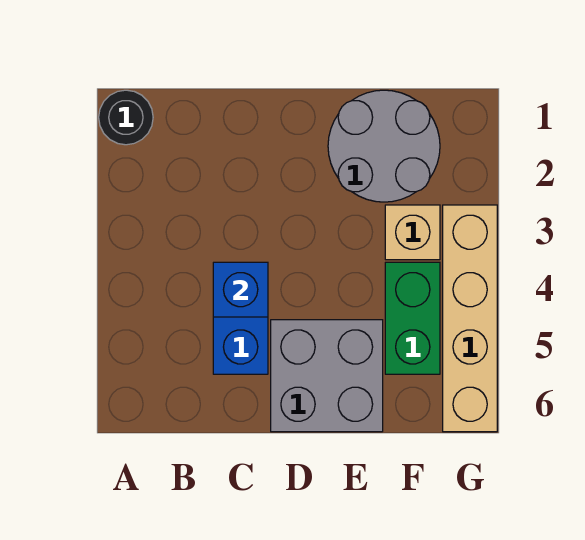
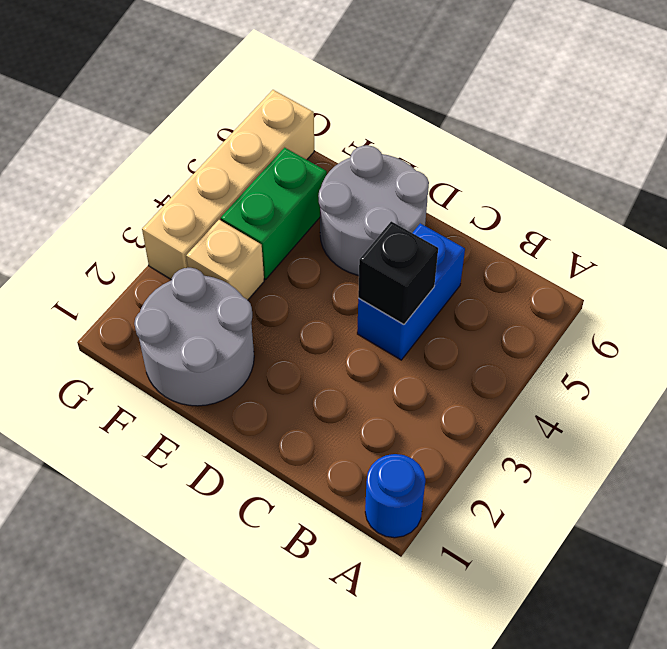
black round brick A1 level 1 -> blue round brick A1 level 1
blue brick C4 level 2 -> black brick C4 level 2
grey brick D5:E6 level 1 -> grey round brick D5:E6 level 1

